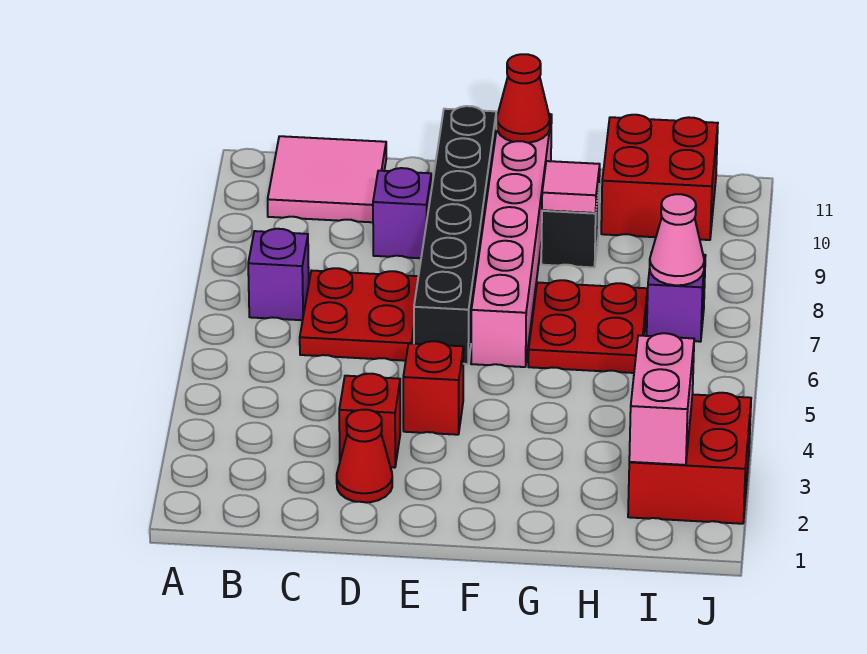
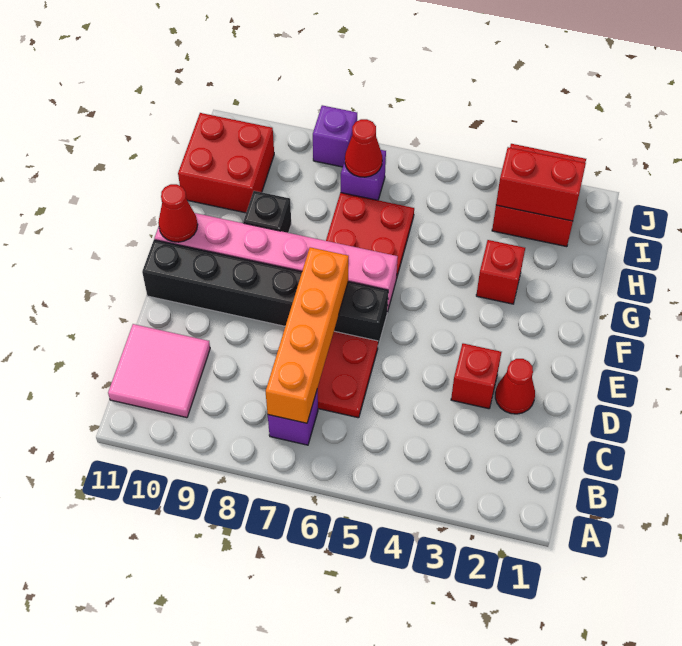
none -> orange brick B7:E7 level 2
purple brick D9 level 1 -> purple brick J8 level 1
red brick E4 level 1 -> red brick G3 level 1
pink tile G9 level 2 -> none
pink brick I2:I3 level 2 -> red brick I2:I3 level 2
pink cone I7 level 2 -> red cone I7 level 2

